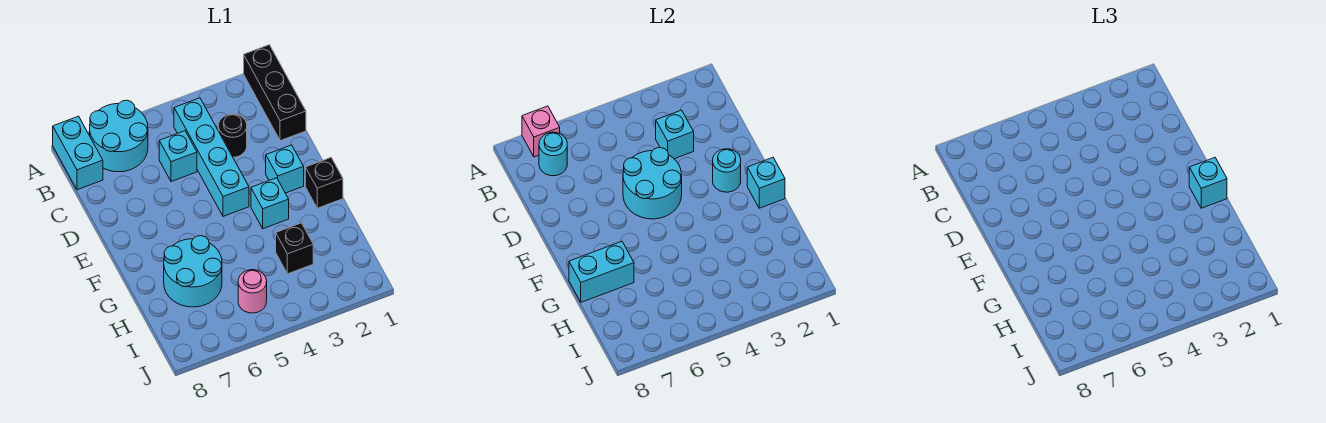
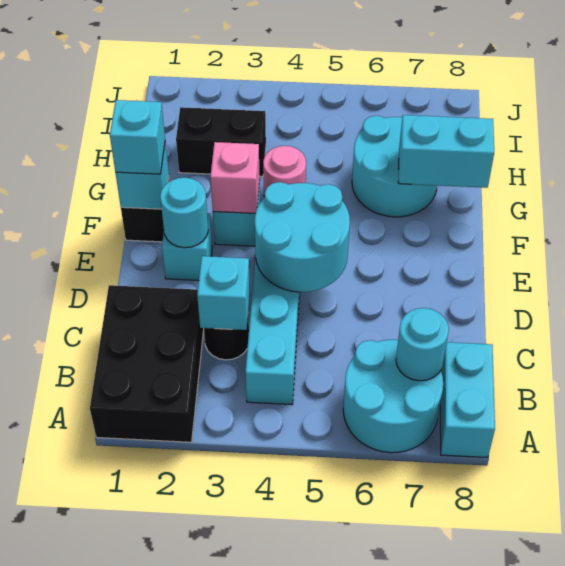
black brick A1:C1 level 1 -> black brick A1:C2 level 1
pink brick A7 level 2 -> pink brick F3 level 2
cyan brick C5 level 1 -> none
black brick H3 level 1 -> black brick H2:H3 level 1
pink round brick I5 level 1 -> pink round brick G4 level 1

